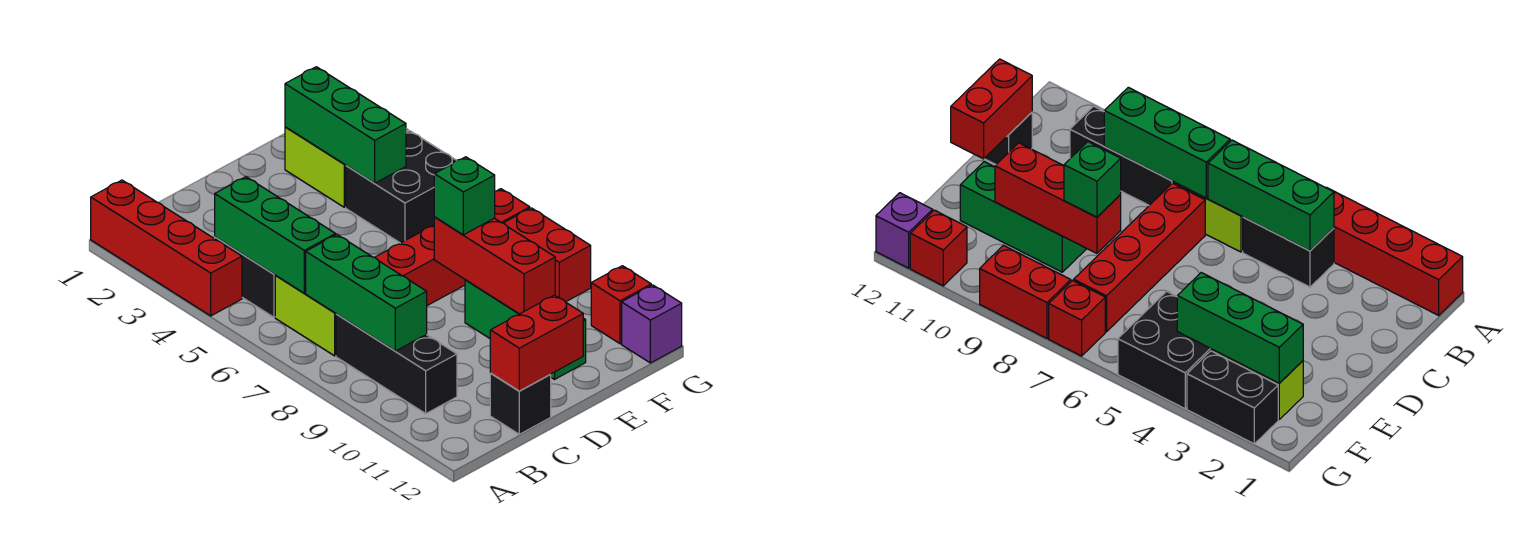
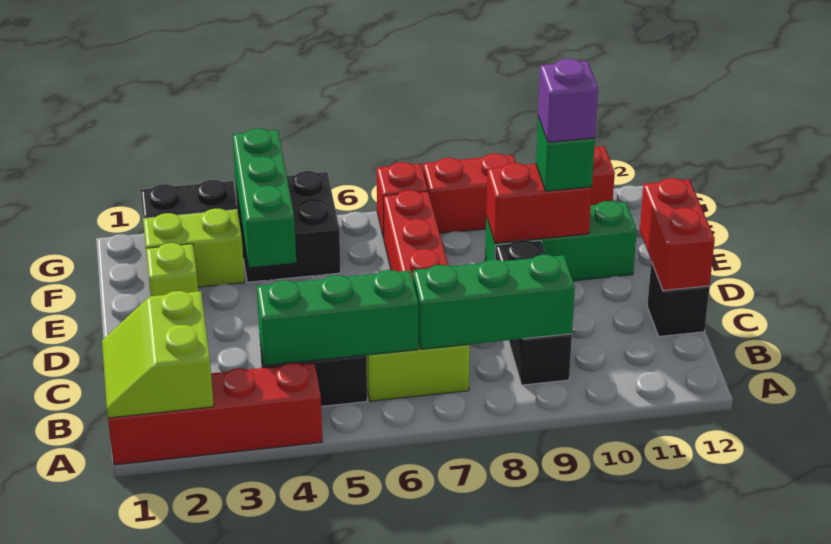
none -> lime slope A1:B2 level 2 top 2
black brick B8:B10 level 1 -> black brick B9:D9 level 1
none -> lime brick E2 level 1
red brick E8:E10 level 2 -> red brick E9:E10 level 2
green brick E8 level 3 -> green brick E10 level 3
green brick F2:F4 level 2 -> green brick E4:G4 level 2
purple brick G12 level 1 -> purple brick E10 level 4

